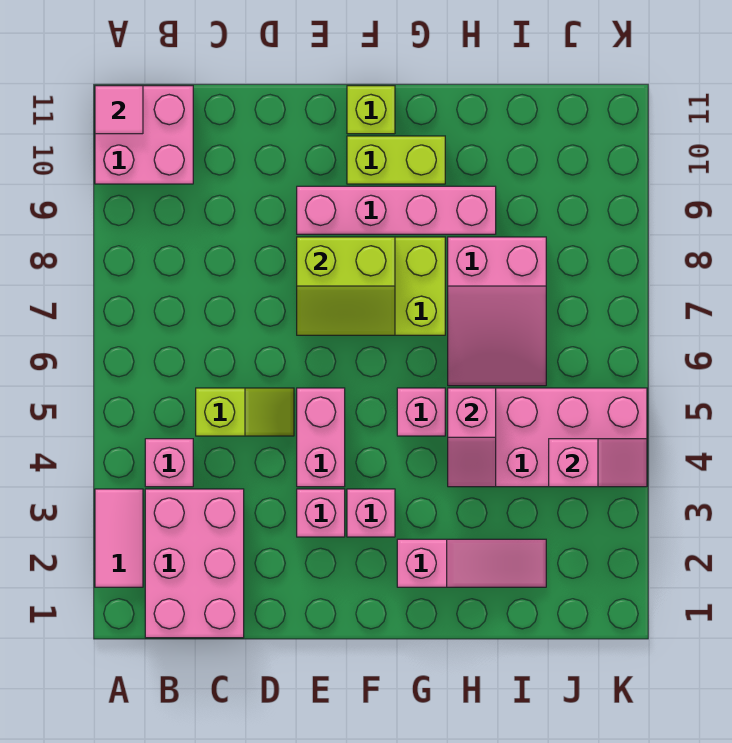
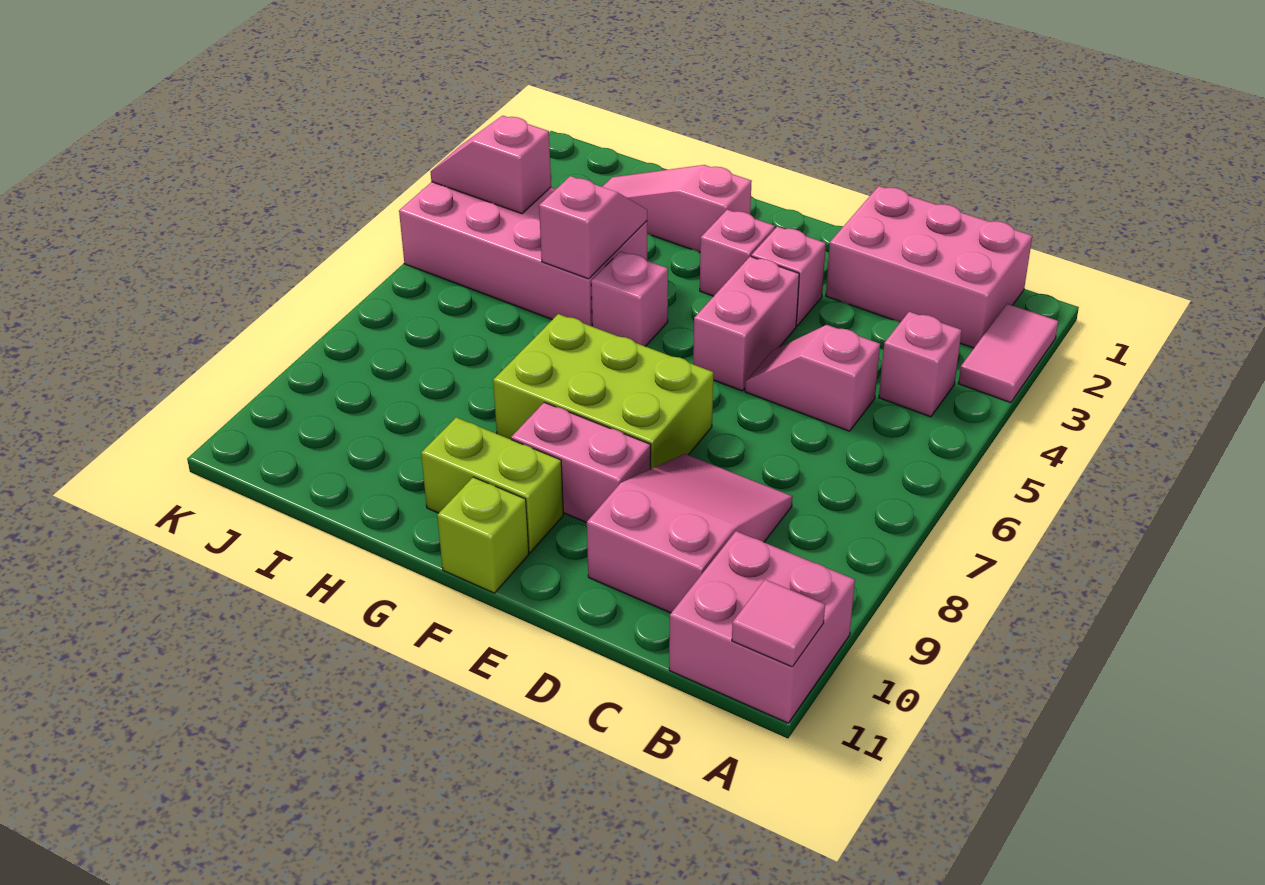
pink brick B1:C3 level 1 -> pink brick B1:D2 level 1
lime slope C5:D5 level 1 top C -> pink slope C5:D5 level 1 top C
lime slope E7:F8 level 2 top 8 -> none
pink brick E9:H9 level 1 -> pink brick E9:F9 level 1
pink slope H6:I8 level 1 top 8 -> pink slope C8:D10 level 1 top 10

